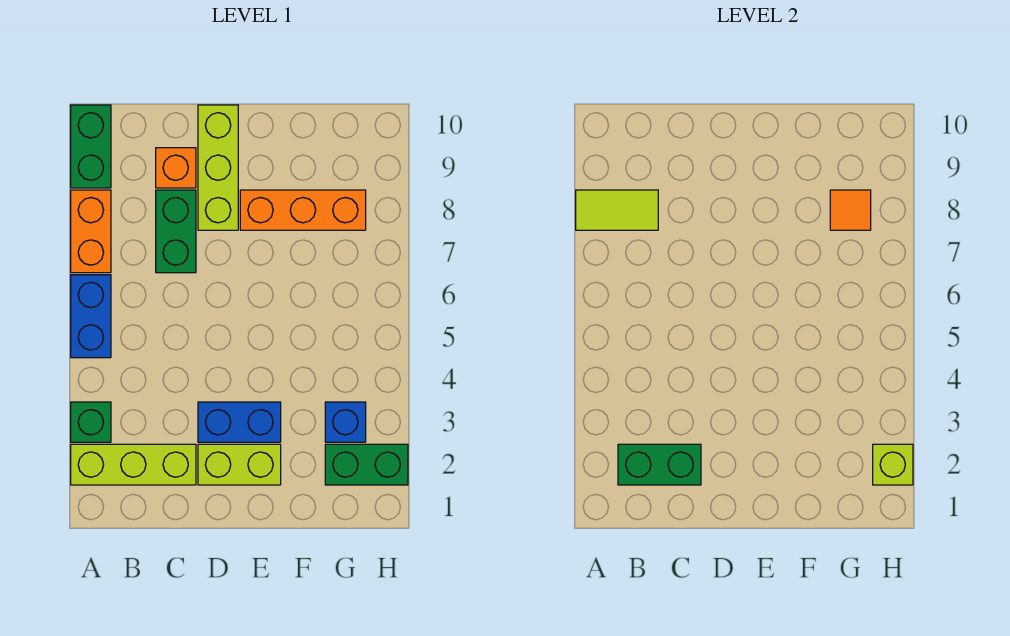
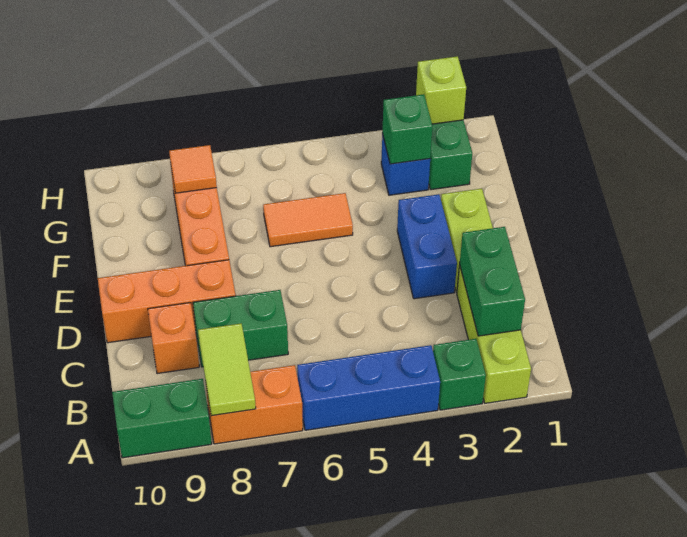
blue brick A5:A6 level 1 -> blue brick A4:A6 level 1
lime brick D8:D10 level 1 -> orange brick D8:D10 level 1
none -> orange tile F5:F6 level 1
none -> green brick G3 level 2

